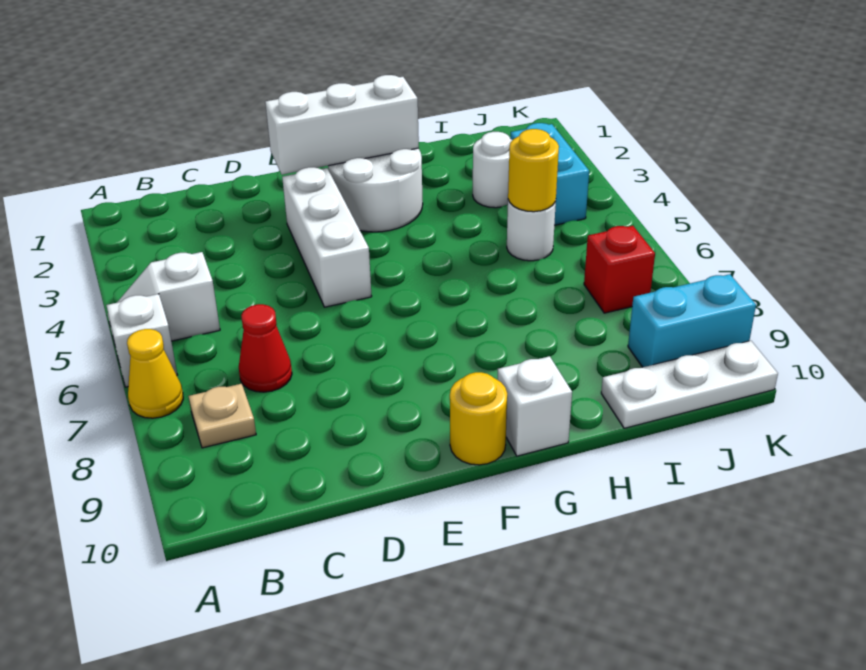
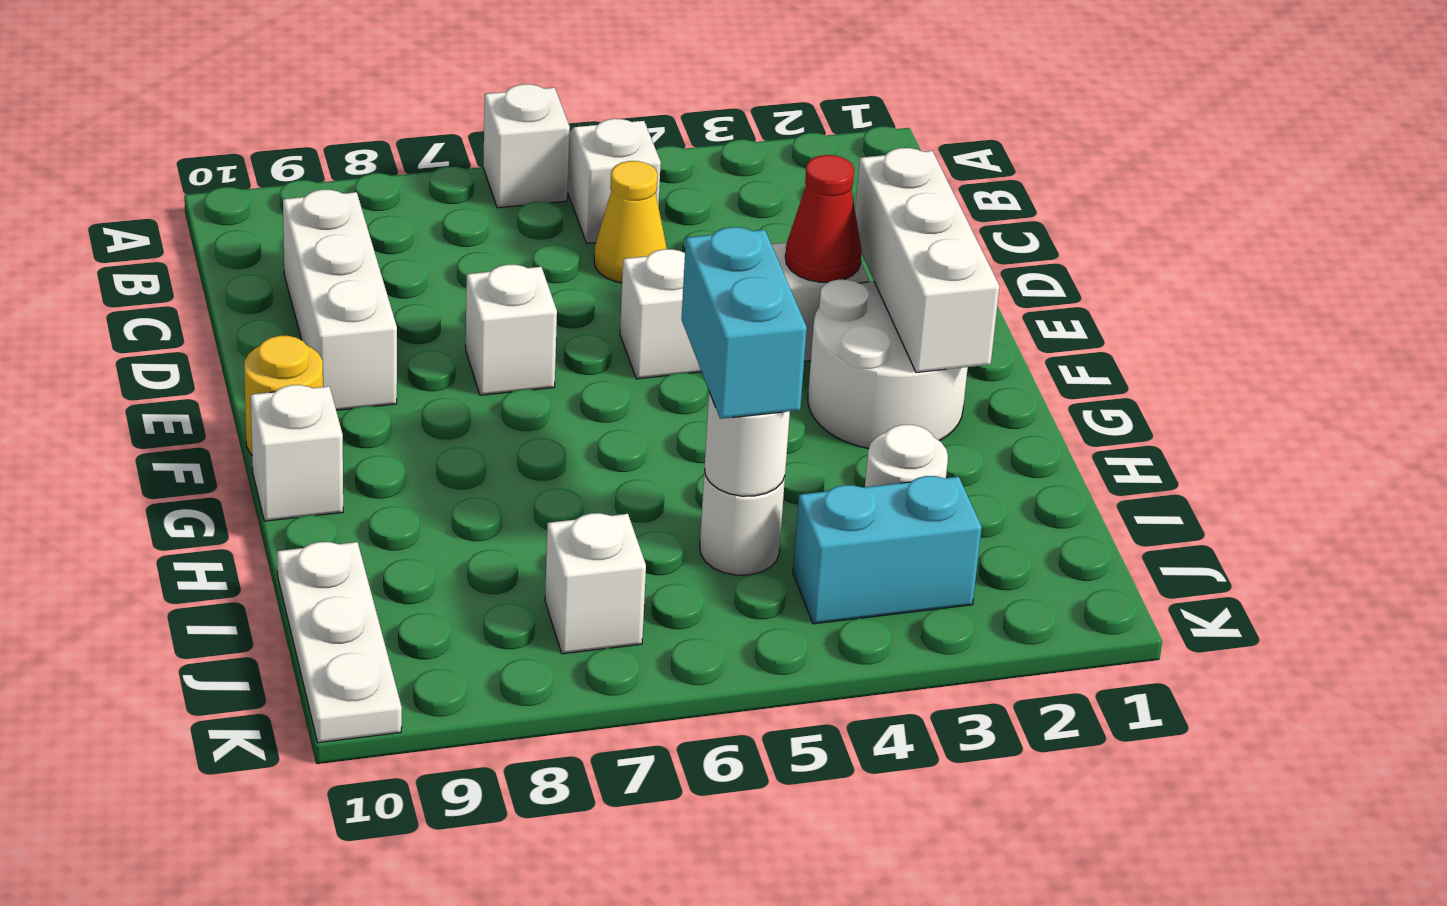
yellow cone A7 level 1 -> yellow cone C5 level 1
tan plate B8 level 1 -> none
red cone C7 level 1 -> red cone E3 level 2
none -> white brick C9:E9 level 1
none -> white brick E7 level 1
yellow round brick I5 level 2 -> white round brick I5 level 2
red brick J7 level 1 -> white brick J7 level 1
cyan brick J9:K9 level 1 -> cyan brick H5:I5 level 3

